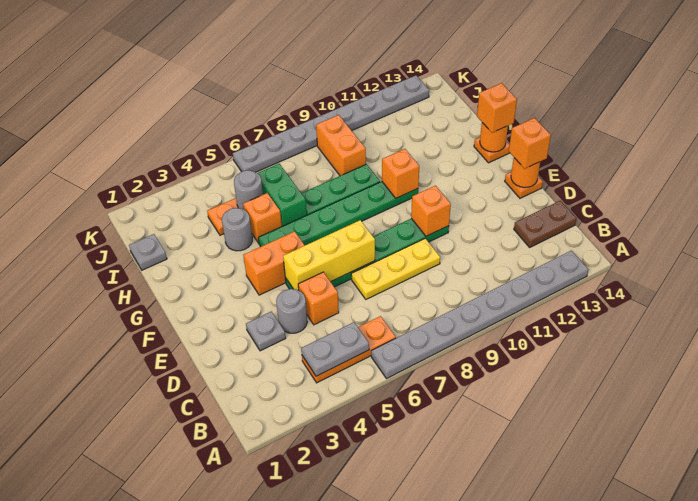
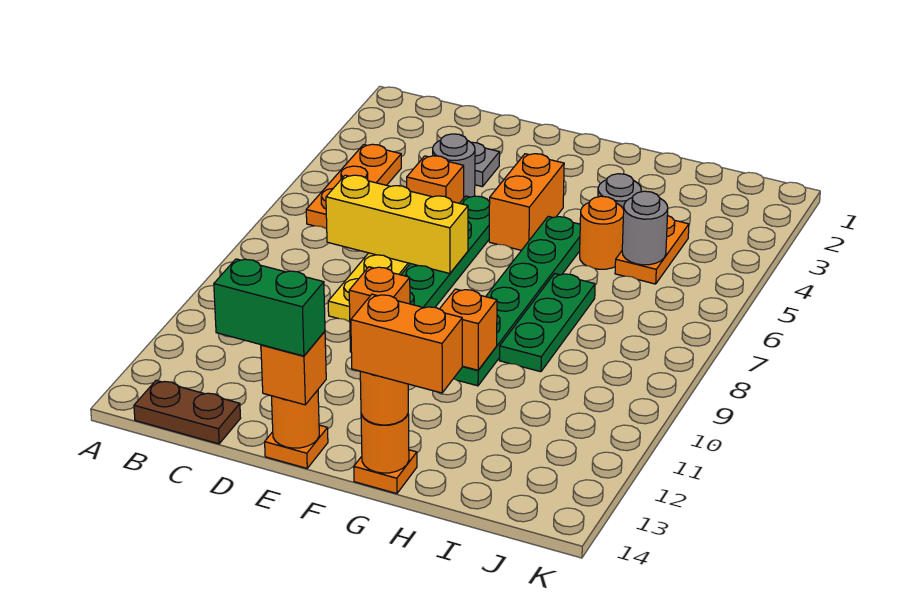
grey plate A6:A13 level 1 -> none
grey plate B4:B5 level 2 -> none
brown plate C13:C14 level 1 -> brown plate B14:C14 level 1
yellow brick E5:E7 level 2 -> yellow brick C7:E7 level 2
orange brick G14 level 3 -> orange round brick G14 level 3
orange brick H5 level 1 -> orange round brick H5 level 1
green brick H6:I6 level 1 -> green brick D14:E14 level 4
grey plate I1 level 1 -> none
orange brick I9:J9 level 1 -> orange brick G14:H14 level 4
grey plate K6:K13 level 1 -> none

